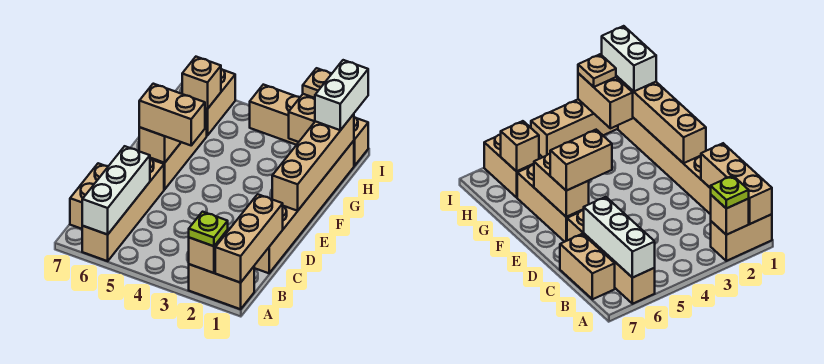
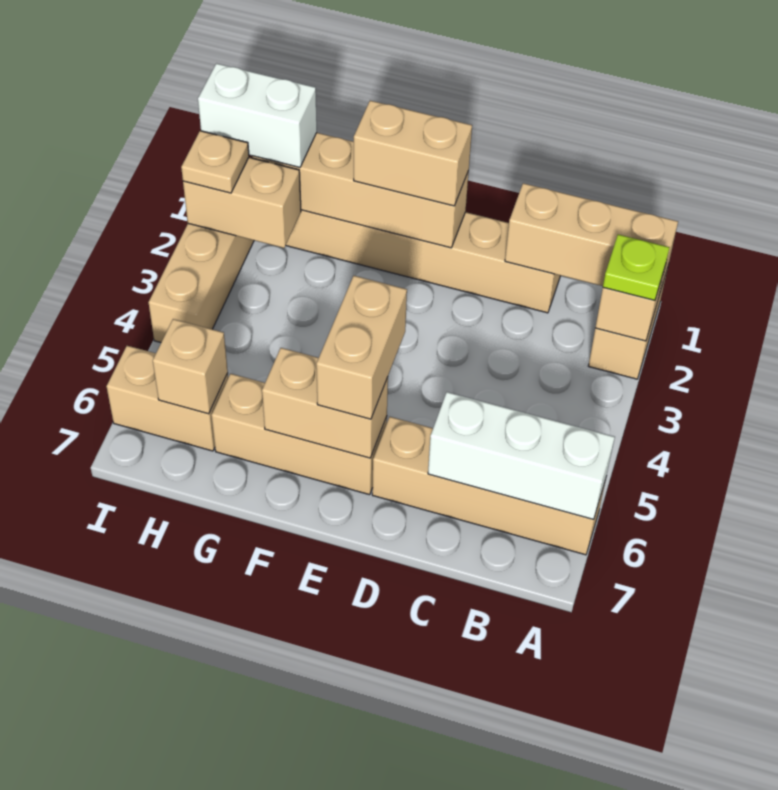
tan brick B7:C7 level 1 -> tan brick E1:F1 level 3

